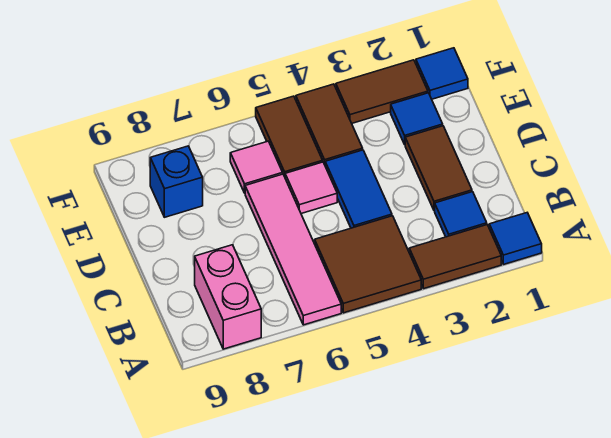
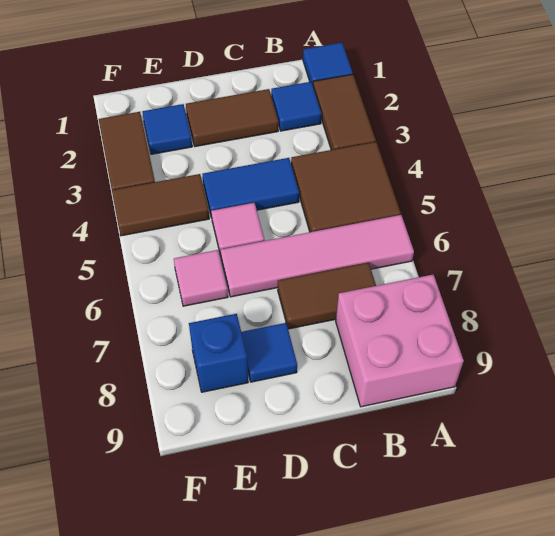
pink brick A8:B8 level 1 -> pink brick A8:B9 level 1
brown tile E5:F5 level 1 -> brown tile B7:C7 level 1
blue tile F1 level 1 -> blue tile D8 level 1

